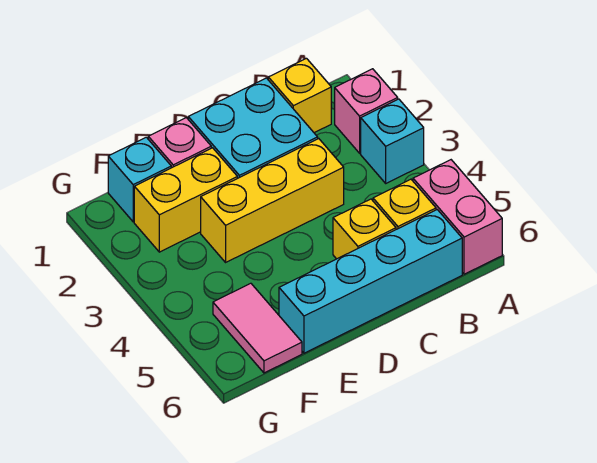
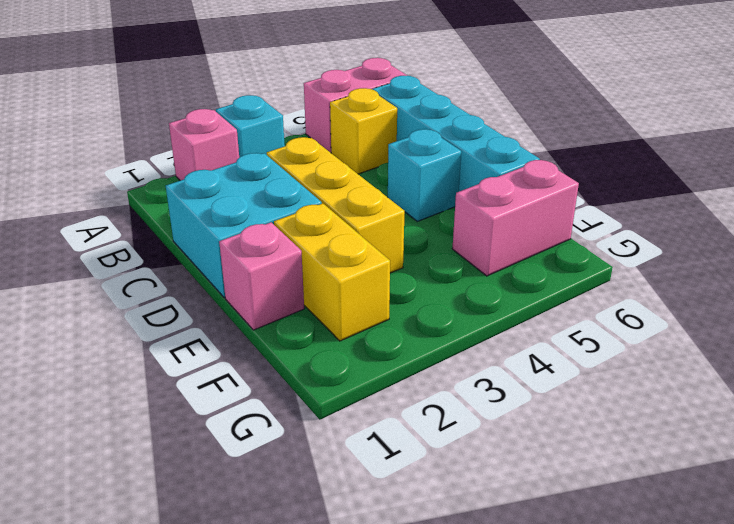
yellow brick B1 level 1 -> none
yellow brick C5 level 1 -> none
cyan brick F1 level 1 -> cyan brick D5 level 1
pink tile F5:F6 level 1 -> pink brick F5:F6 level 1

